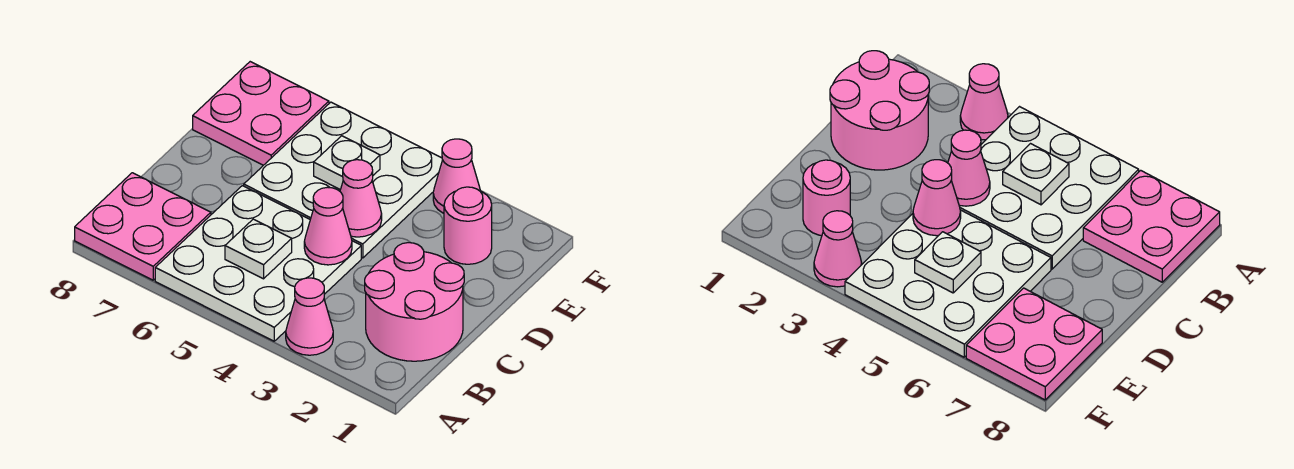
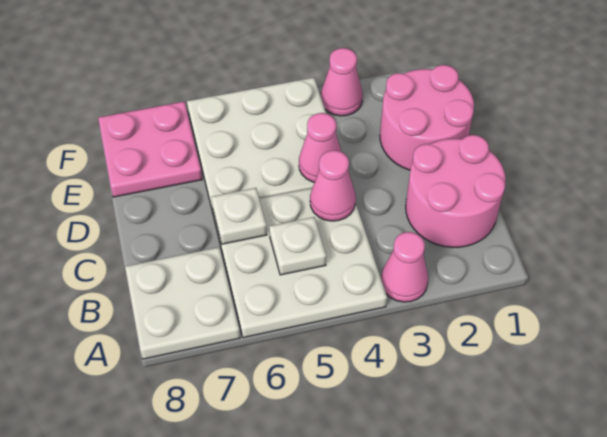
pink plate A7:B8 level 1 -> white plate A7:B8 level 1
pink round brick E2 level 1 -> pink round brick D1:E2 level 1
white plate E5 level 2 -> white plate C6 level 2

